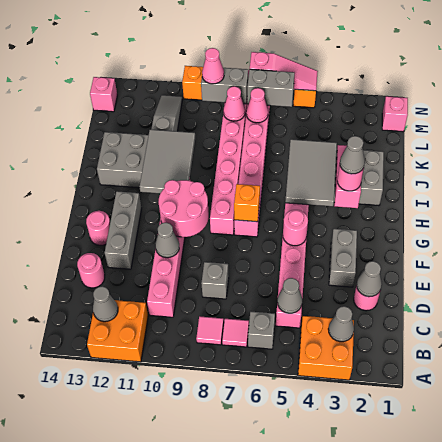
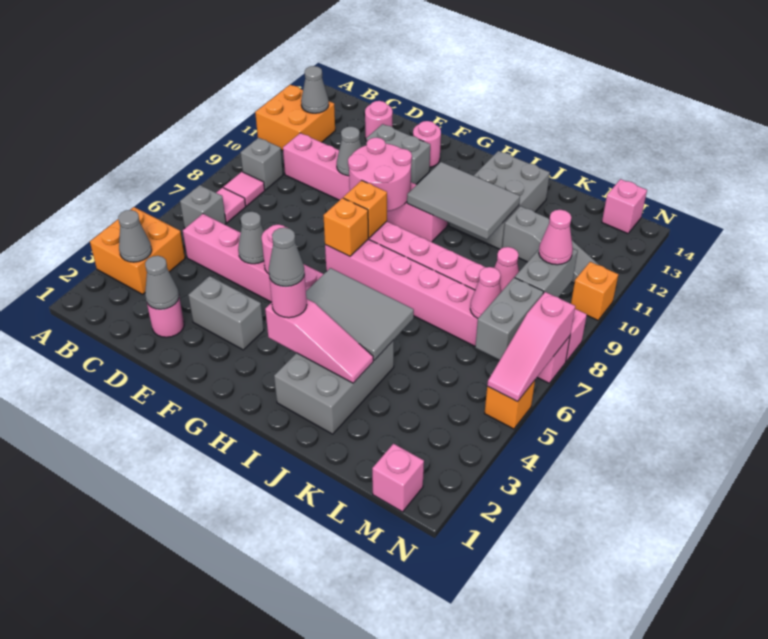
grey cone C5 level 2 -> grey cone E5 level 2
grey brick D8 level 1 -> grey brick B9 level 1
grey brick E12:G12 level 1 -> grey brick E12:F12 level 1
none -> orange brick G8 level 2

